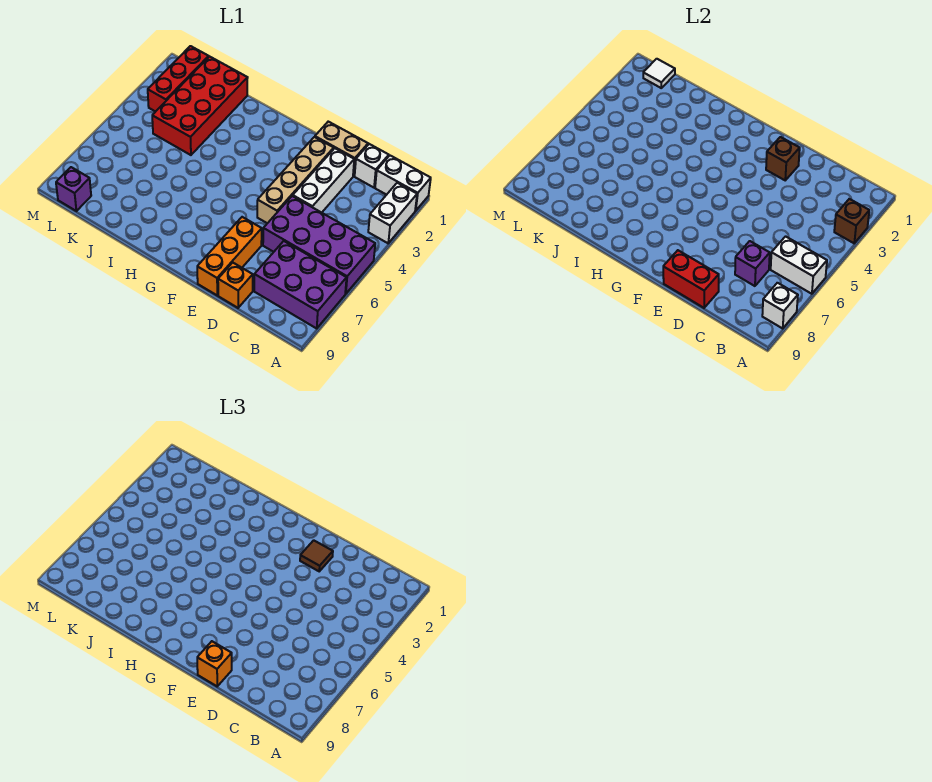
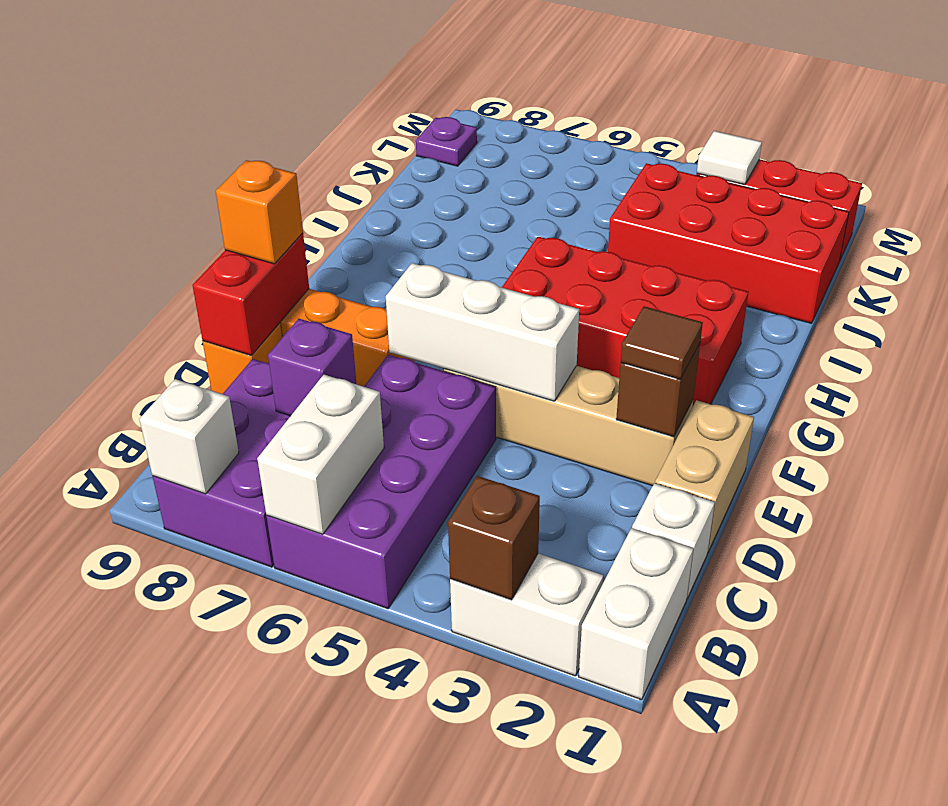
white brick D2:D4 level 1 -> white brick E4:E6 level 2
none -> red brick G2:H5 level 1
white tile L1 level 2 -> white tile L3 level 2
purple brick L9 level 1 -> purple plate L9 level 1

